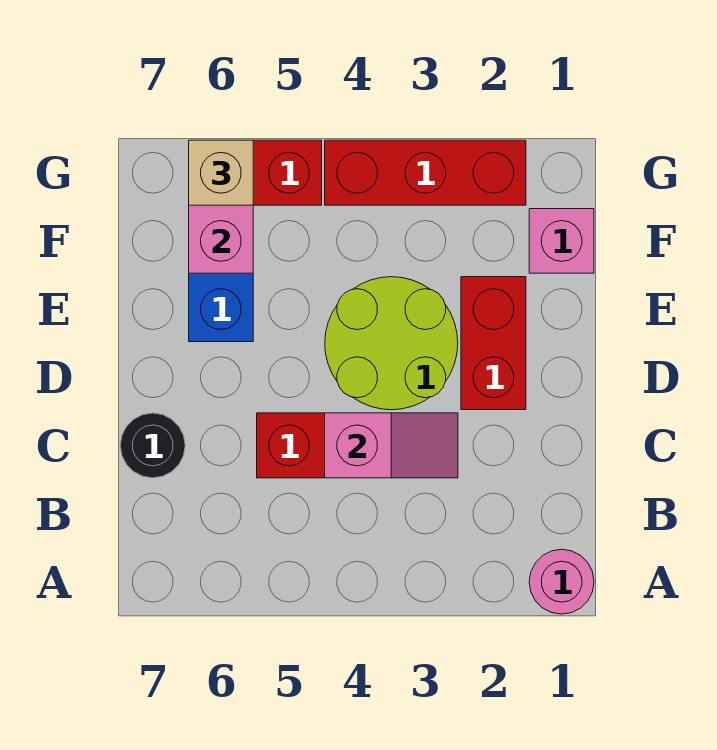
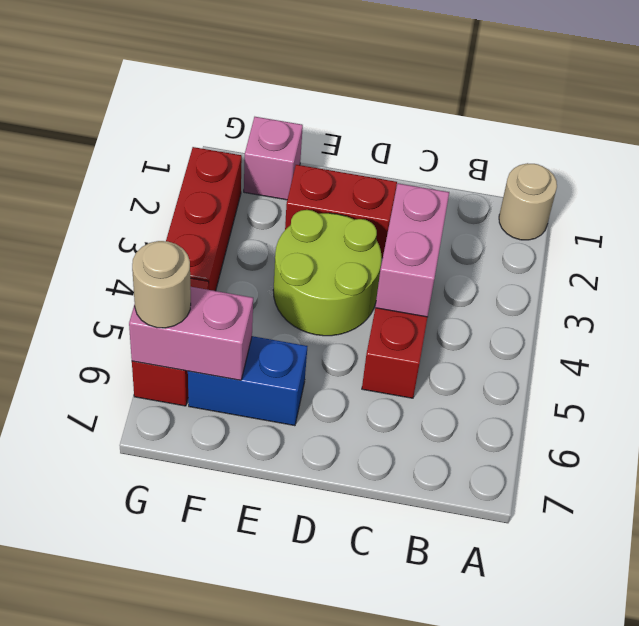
pink round brick A1 level 1 -> tan round brick A1 level 1
pink slope C3:C4 level 2 top 4 -> pink brick C3:C4 level 2
black round brick C7 level 1 -> none
tan brick G6 level 3 -> tan round brick G6 level 3

